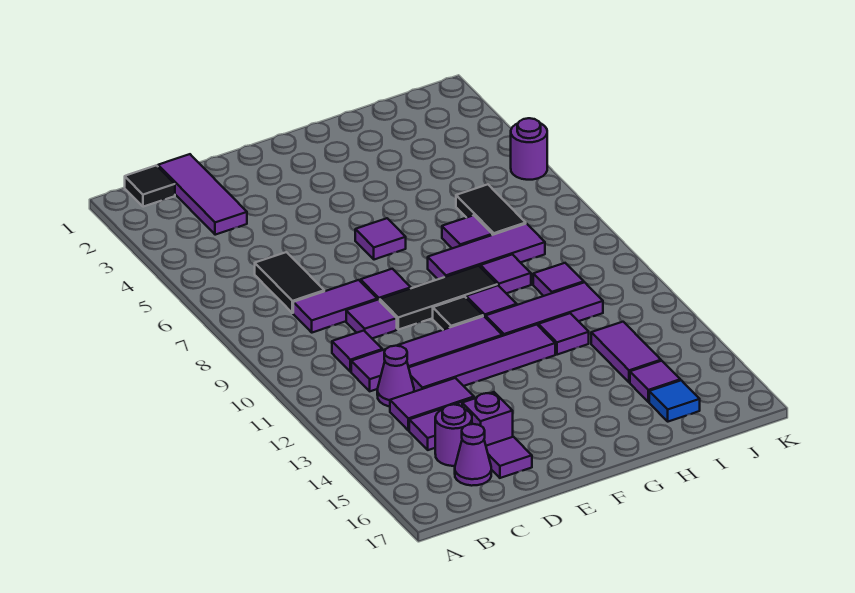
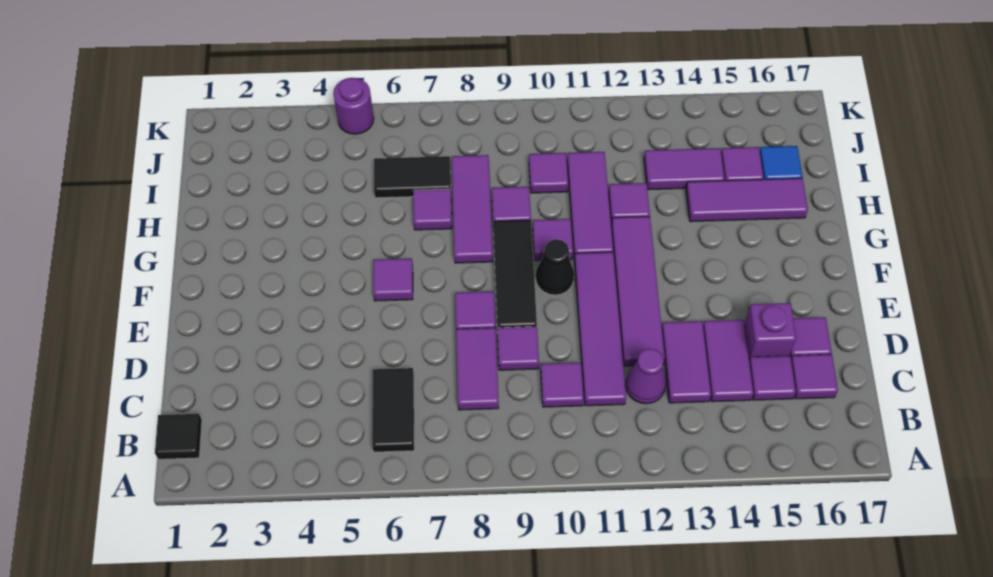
purple tile C1:C3 level 1 -> purple tile H14:H16 level 1
black tile C6:C7 level 1 -> black tile B6:C6 level 1
purple round brick C15 level 1 -> purple tile C15 level 1
purple cone C16 level 1 -> purple tile C16 level 1
black tile F10 level 1 -> black cone F10 level 1

